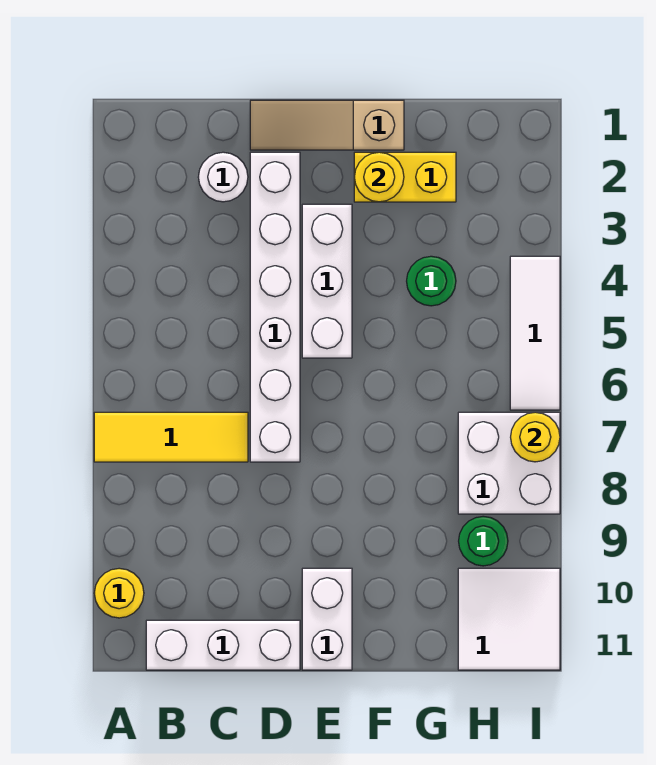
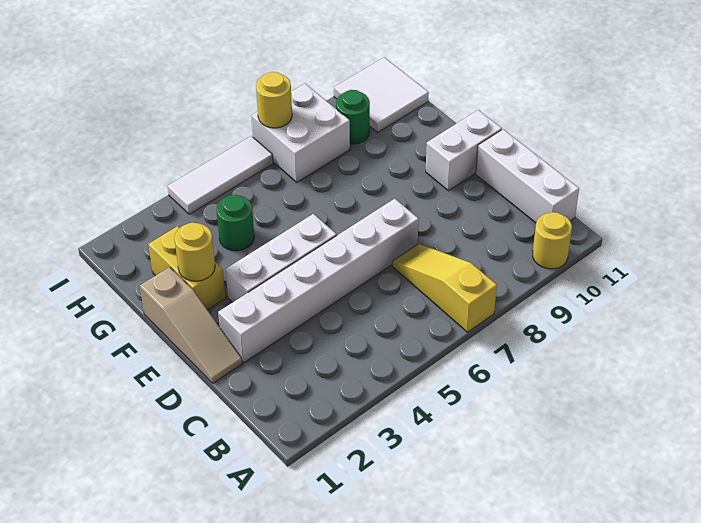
yellow tile A7:C7 level 1 -> yellow slope A7:C7 level 1 top A
white round brick C2 level 1 -> none

